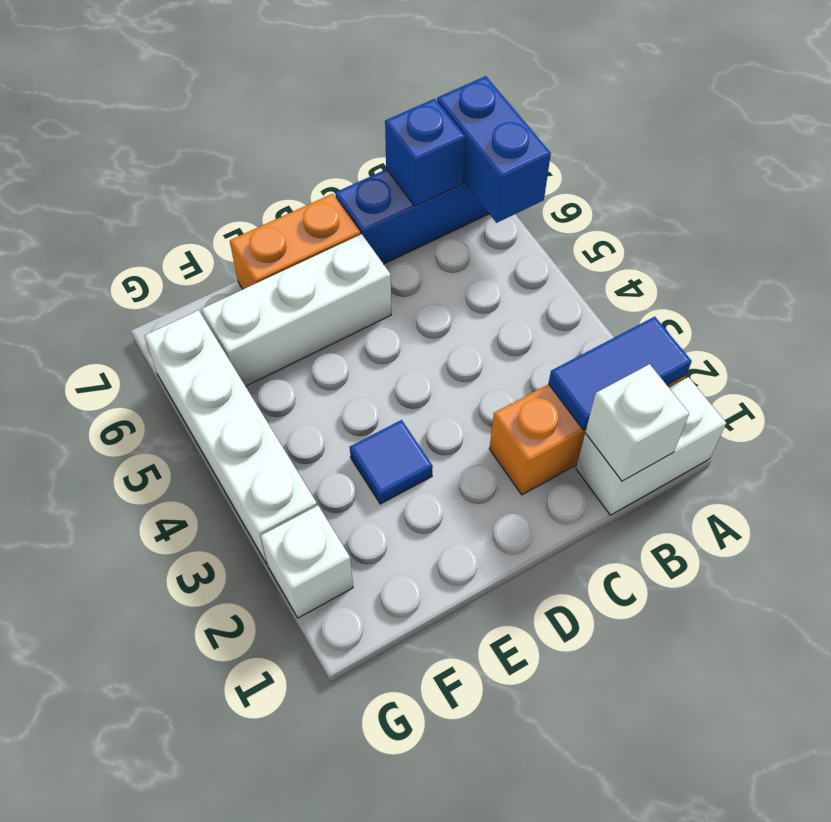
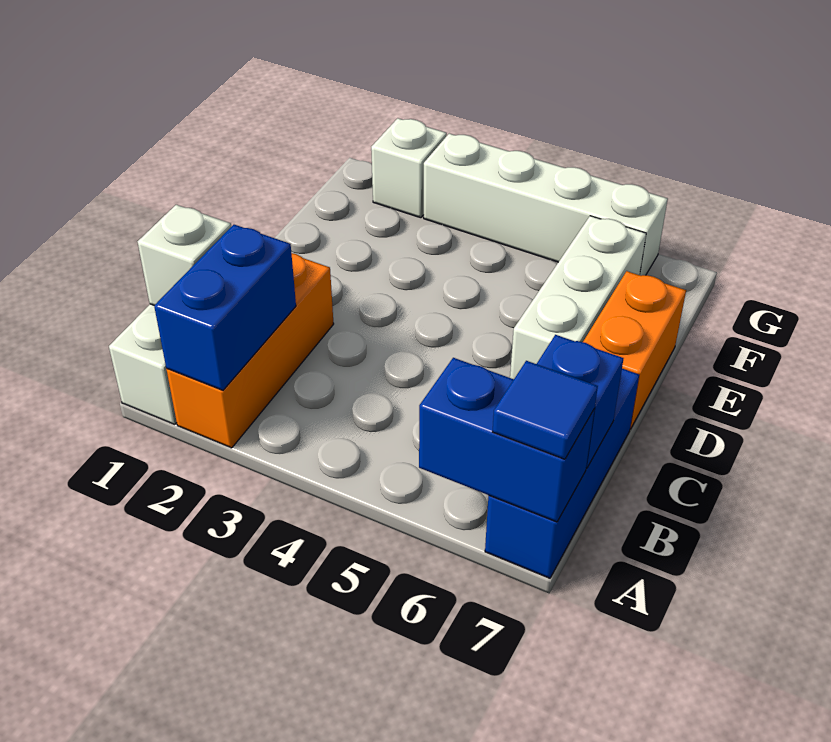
blue tile A2:B2 level 2 -> blue brick A2:B2 level 2
blue tile E3 level 1 -> blue tile A7 level 3

